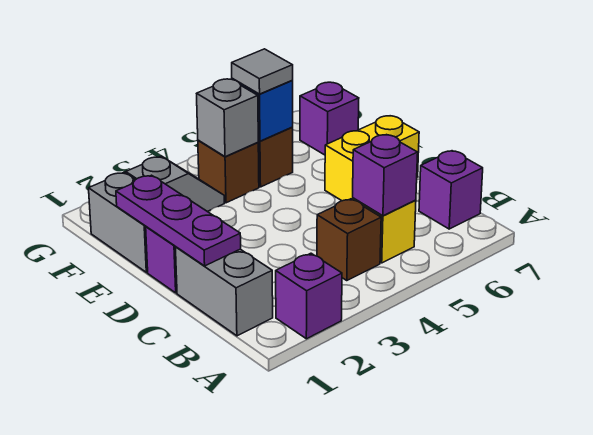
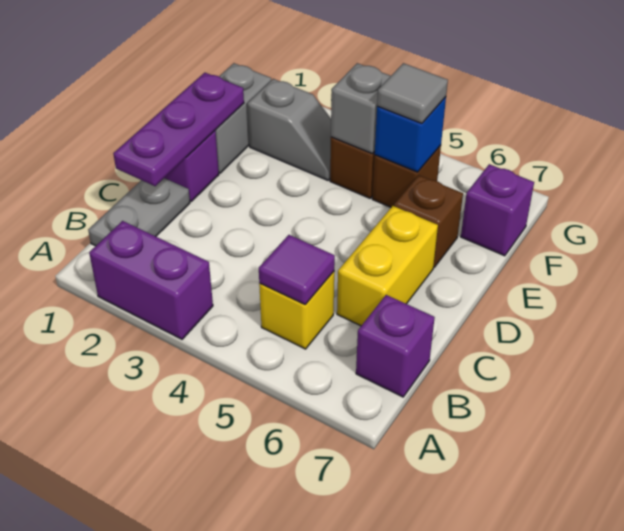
purple brick A2 level 1 -> purple brick A2:A3 level 1
grey brick B1:C1 level 1 -> grey plate B1:C1 level 1
brown brick B4 level 1 -> brown brick E6 level 1
purple brick B5 level 2 -> purple tile B5 level 2
yellow brick D6:D7 level 1 -> yellow brick C6:D6 level 1

